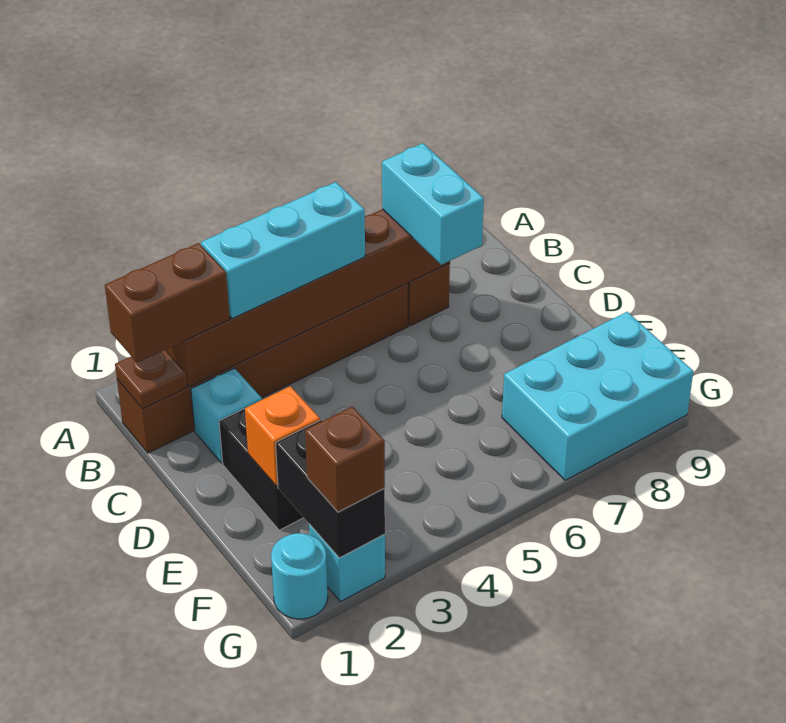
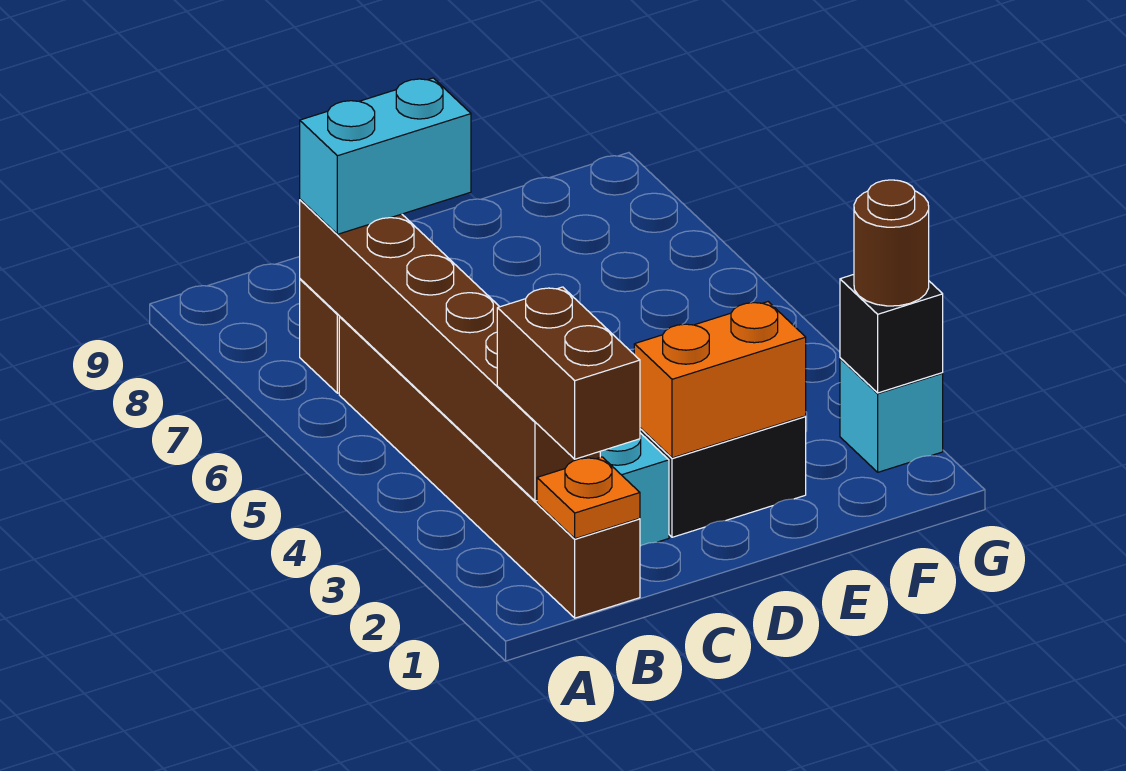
brown plate B1 level 2 -> orange plate B1 level 2
cyan brick B3:B5 level 3 -> none
orange brick E2 level 2 -> orange brick D2:E2 level 2
black brick F2:G2 level 2 -> black brick G2 level 2
cyan brick F7:G9 level 1 -> none
cyan round brick G1 level 1 -> none
brown brick G2 level 3 -> brown round brick G2 level 3

